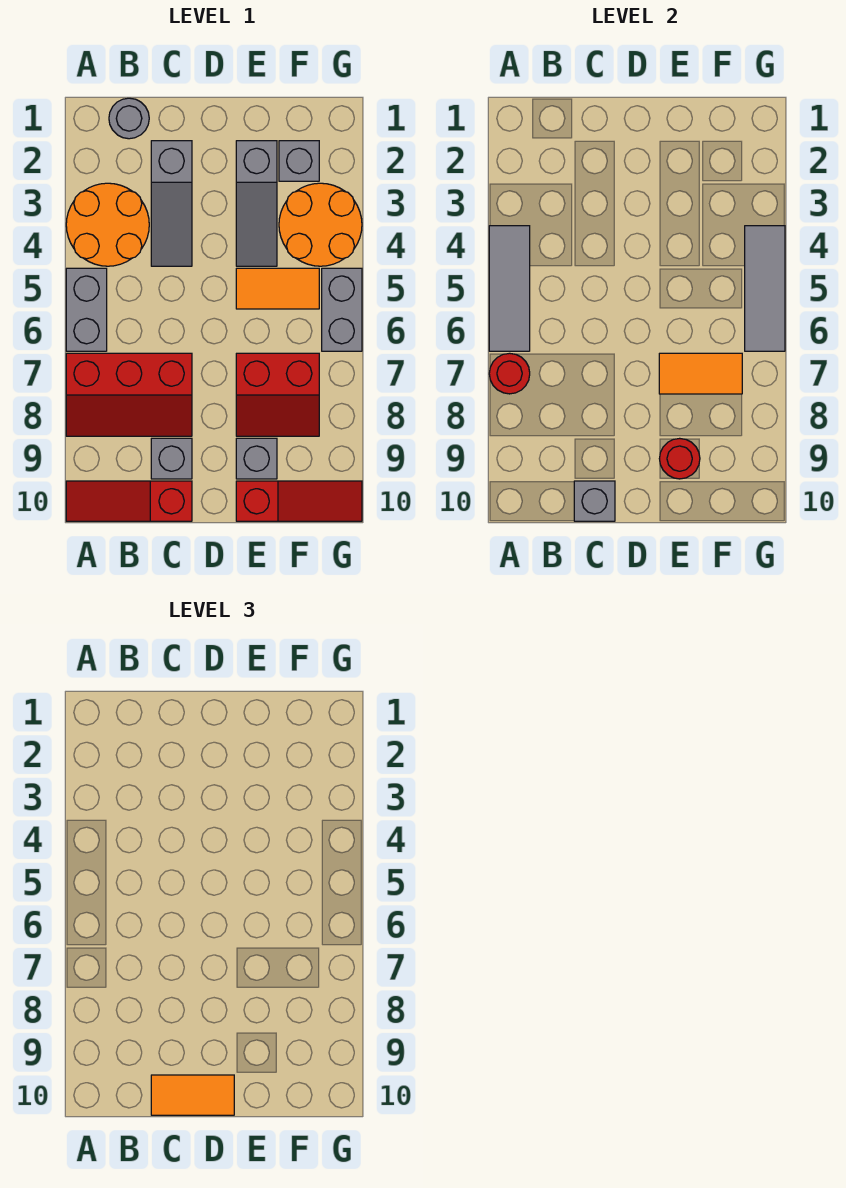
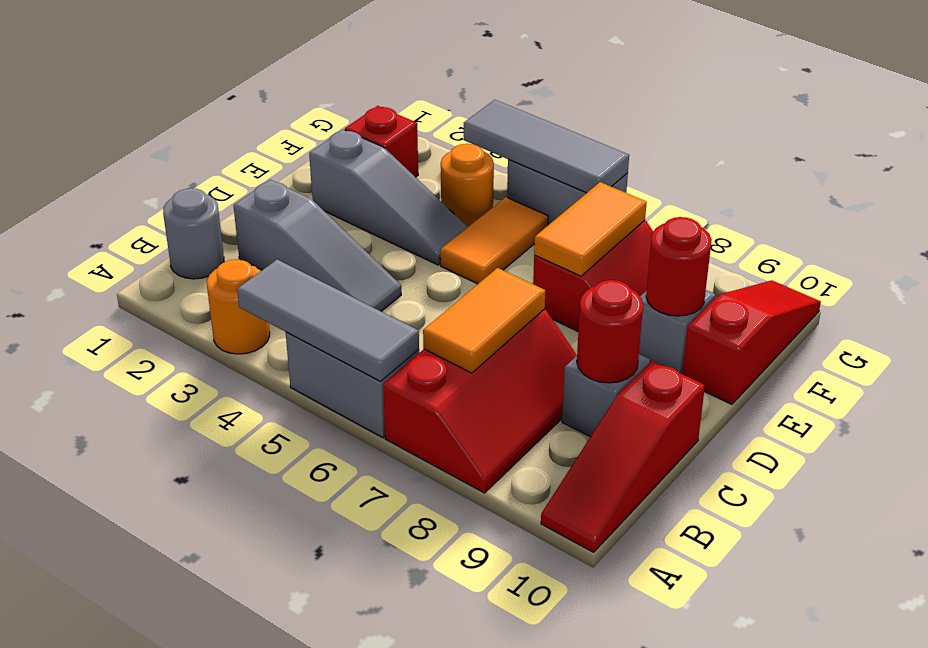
orange round brick A3:B4 level 1 -> orange round brick A3 level 1
red round brick A7 level 2 -> red round brick C9 level 2
grey brick C10 level 2 -> none
orange tile C10:D10 level 3 -> orange tile B7:C7 level 2
grey brick F2 level 1 -> red brick F2 level 1
orange round brick F3:G4 level 1 -> orange round brick F4 level 1

